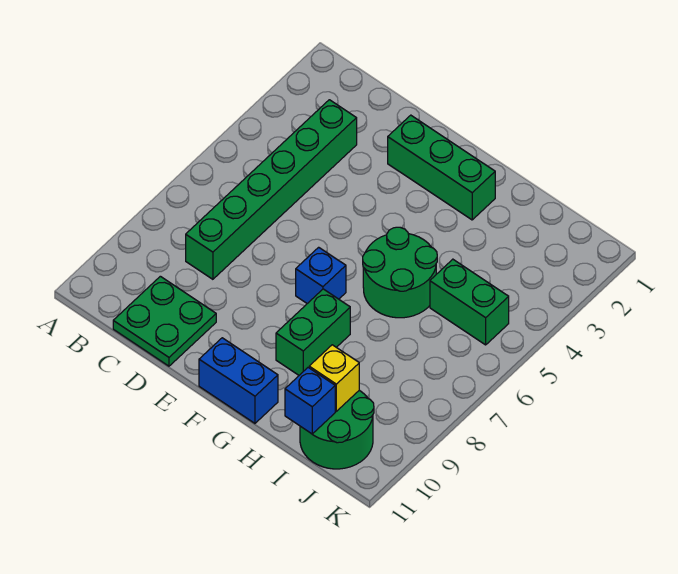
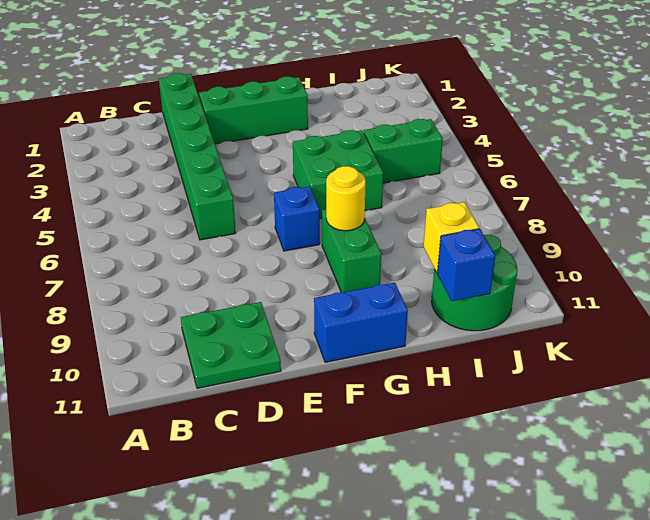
green brick C3:C8 level 1 -> green brick D1:D6 level 1
green round brick G5:H6 level 1 -> green brick G5:H6 level 1
none -> yellow round brick G8 level 2

